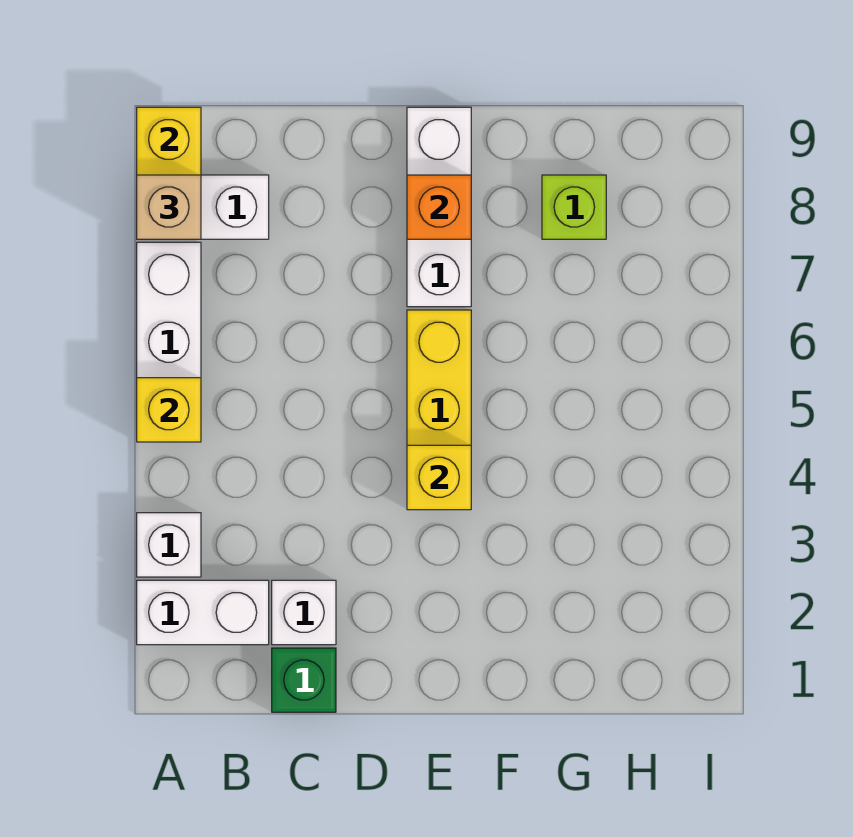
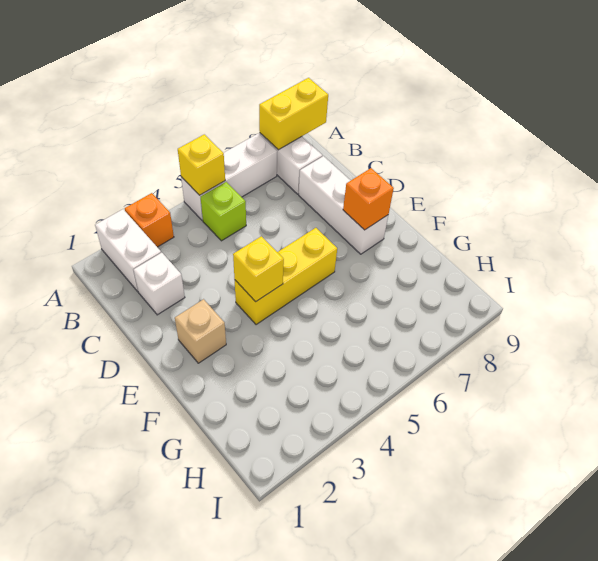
white brick A3 level 1 -> orange brick A3 level 1
tan brick A8 level 3 -> tan brick E2 level 1
green brick C1 level 1 -> none
white brick E7:E9 level 1 -> white brick C8:E8 level 1
lime brick G8 level 1 -> lime brick B5 level 1

